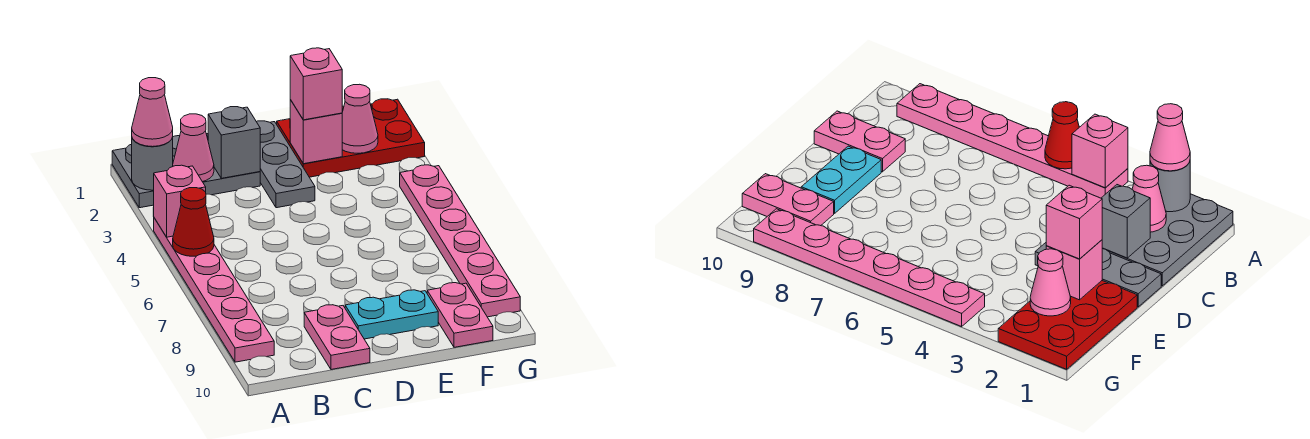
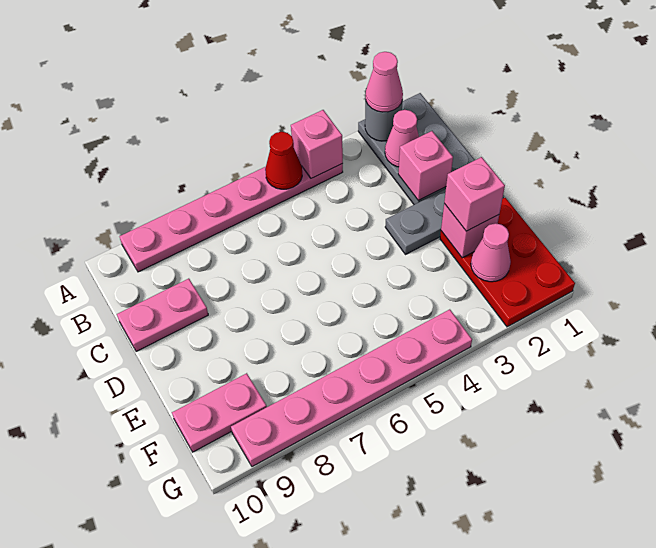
grey brick C2 level 2 -> pink brick C2 level 2
cyan plate D9:E9 level 1 -> none

